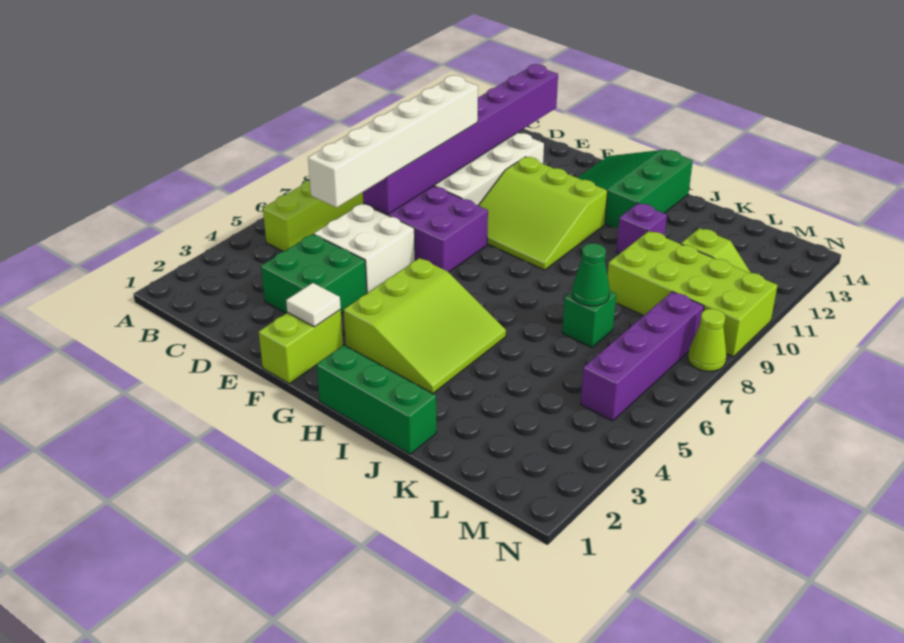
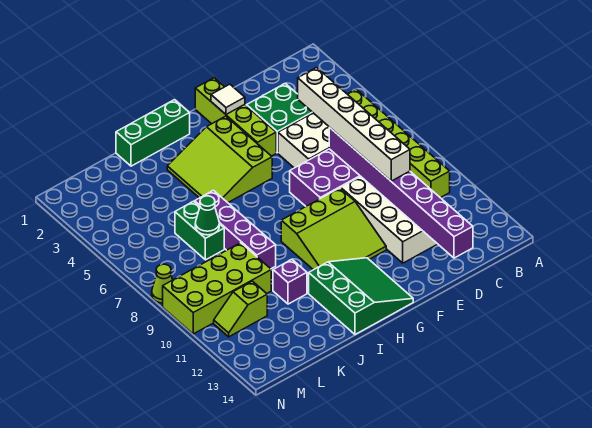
lime brick F1:F2 level 1 -> lime brick F1:F4 level 1
lime slope F9:H11 level 1 top 11 -> lime slope F9:H11 level 1 top 9
green brick K7 level 1 -> green brick K6:K7 level 1
purple brick M5:M8 level 1 -> purple brick J6:J9 level 1

